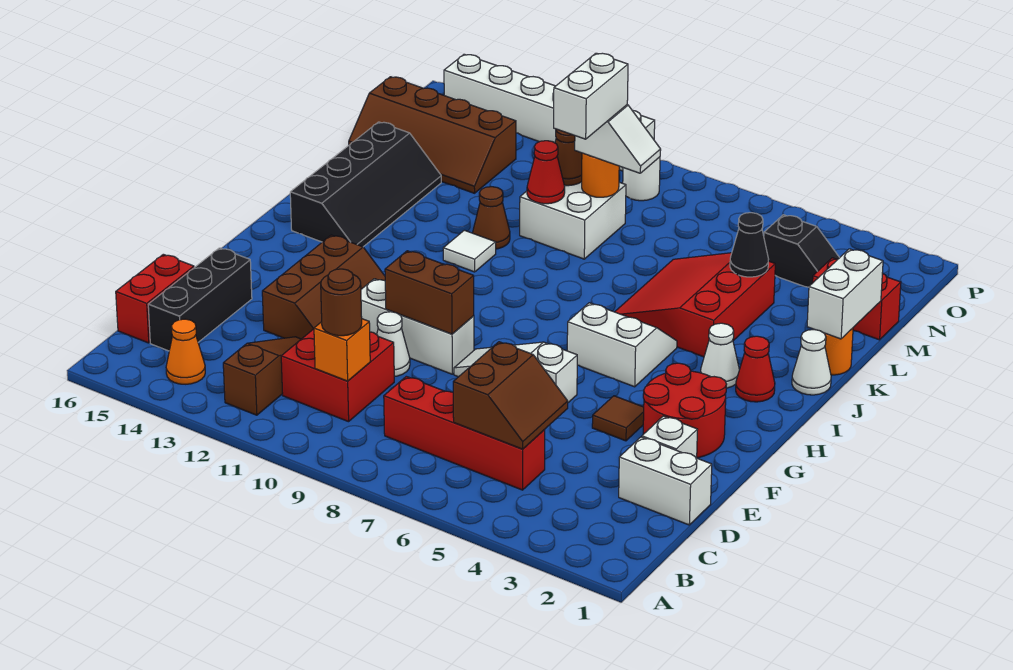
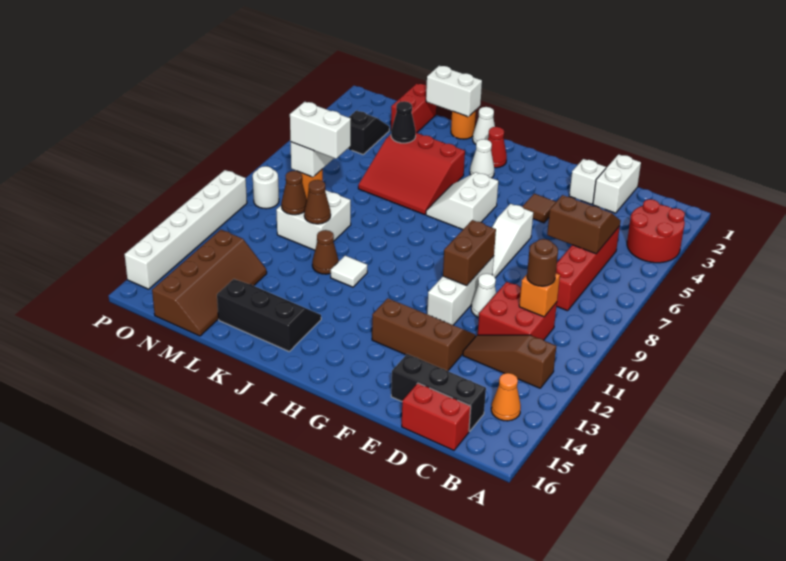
red round brick F2:G3 level 1 -> red round brick A3:B4 level 1
black slope I14:L15 level 1 top 15 -> black slope J14:L15 level 1 top 15
red cone L10 level 2 -> brown cone L10 level 2

